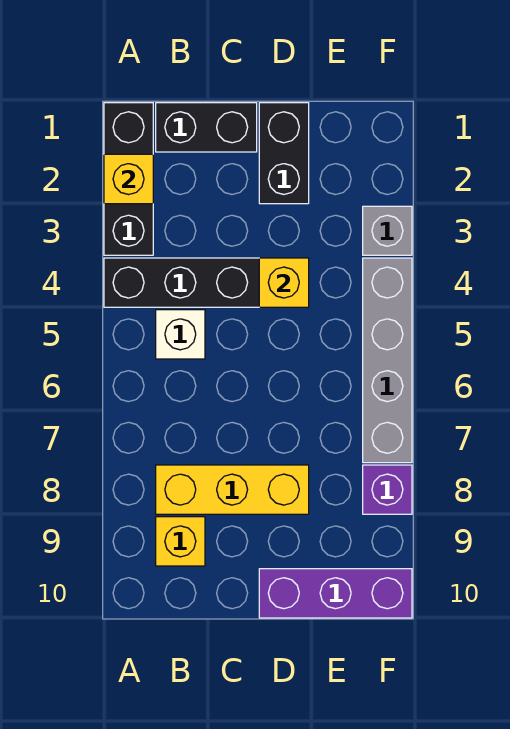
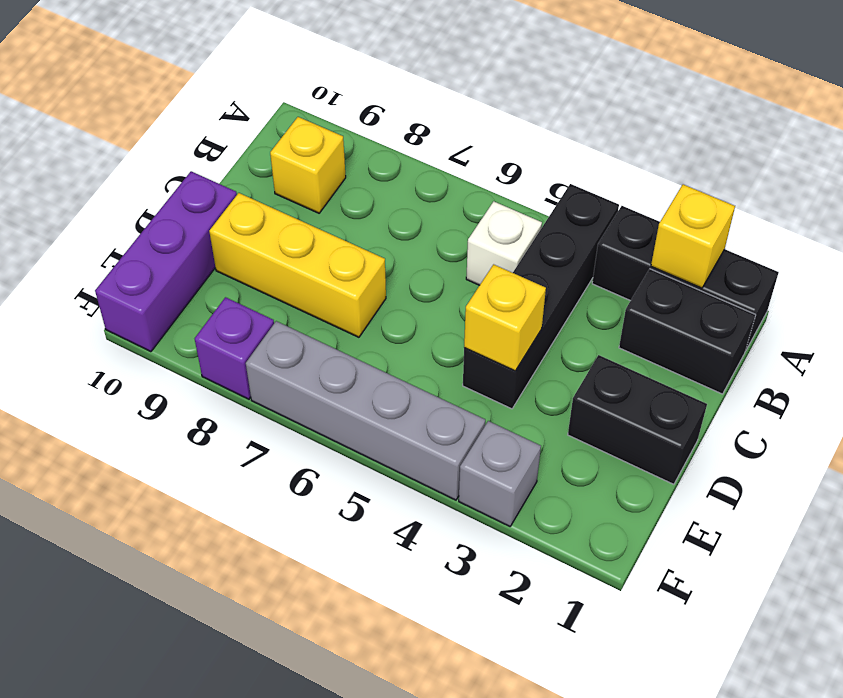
black brick B1:C1 level 1 -> black brick B1:B2 level 1
yellow brick B8:D8 level 1 -> yellow brick D7:D9 level 1

